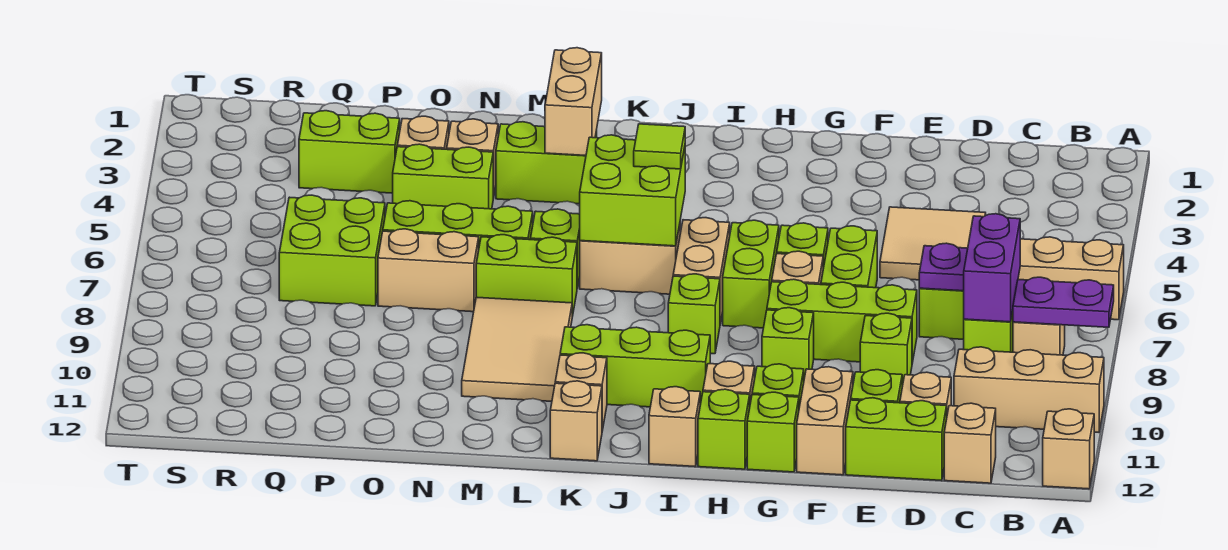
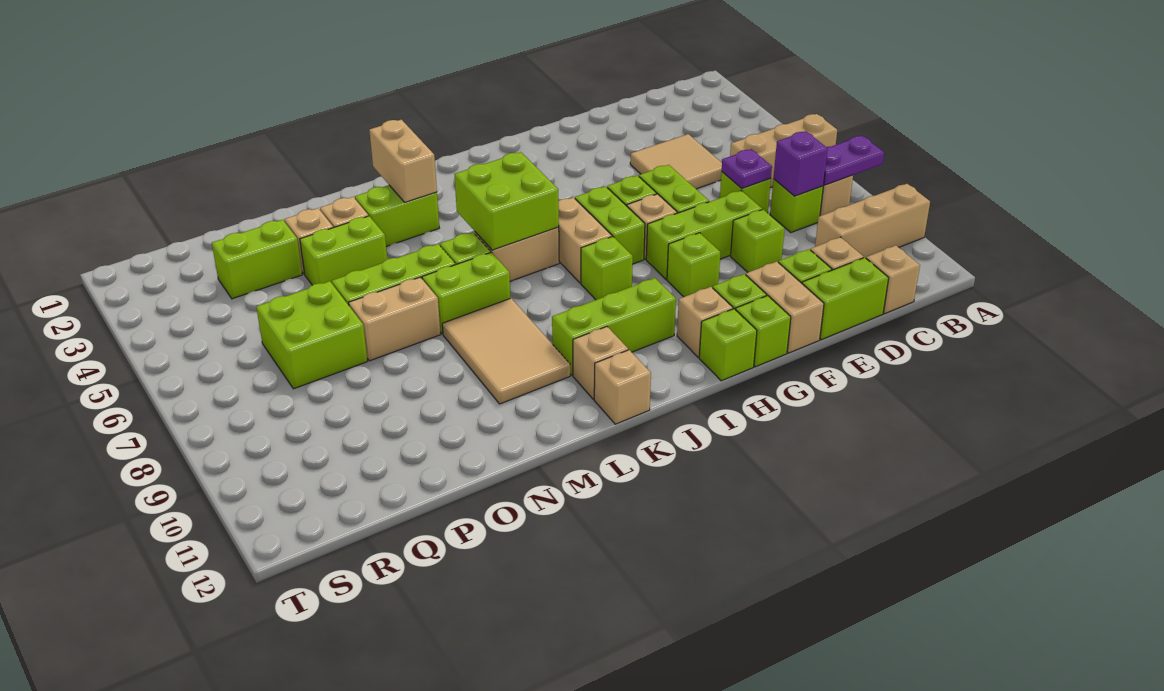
tan brick A12 level 1 -> none
purple brick C7:C8 level 2 -> purple brick C8 level 2
tan brick I12 level 1 -> none
lime tile J5 level 3 -> none

